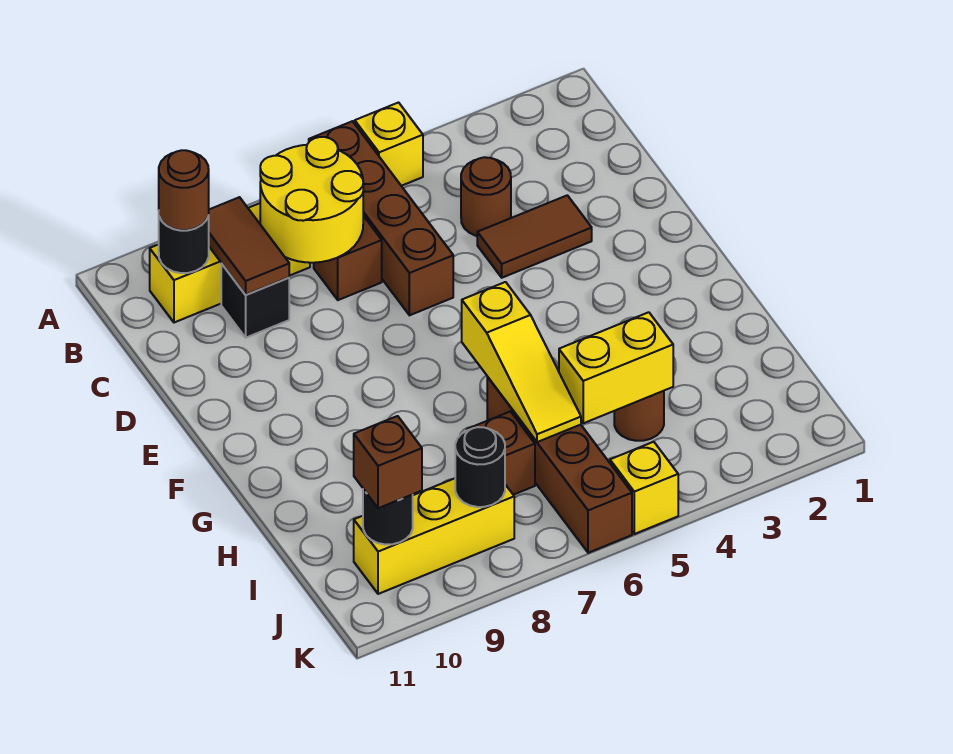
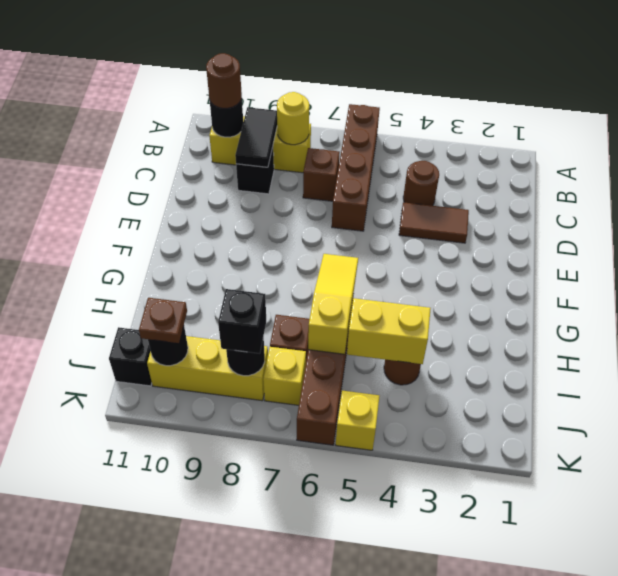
yellow brick A5 level 1 -> yellow brick J7 level 1
yellow round brick B7:C8 level 2 -> yellow round brick B8 level 2
brown tile B9:C9 level 2 -> black tile B9:C9 level 2
yellow slope G6:I6 level 2 top G -> yellow slope G6:I6 level 2 top I
none -> black brick J8 level 3
brown brick J10 level 3 -> brown plate J10 level 3
none -> black brick J11 level 1

